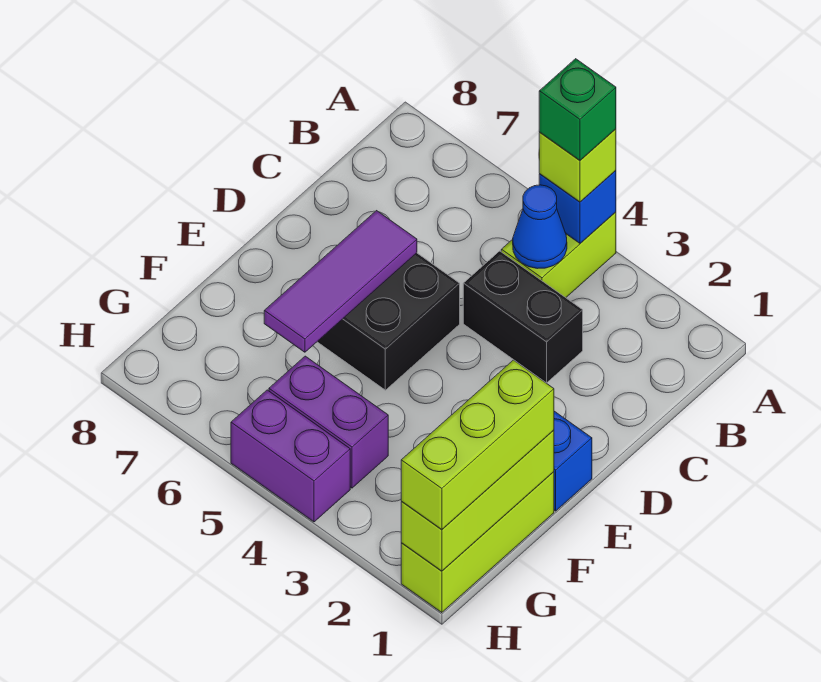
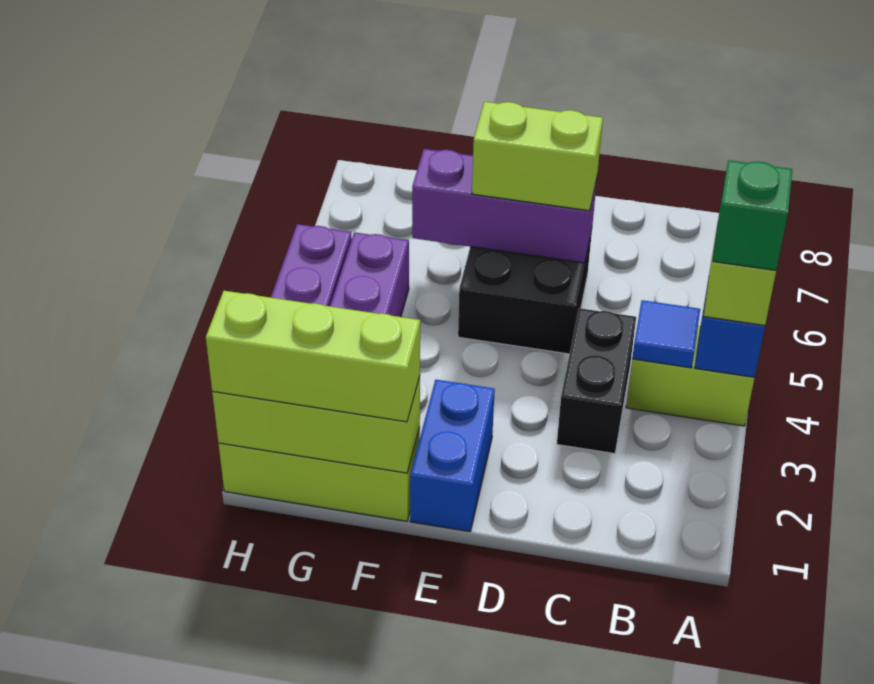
blue cone B4 level 2 -> blue tile B4 level 2
purple tile D6:F6 level 2 -> purple brick D6:F6 level 2
none -> lime brick D6:E6 level 3

